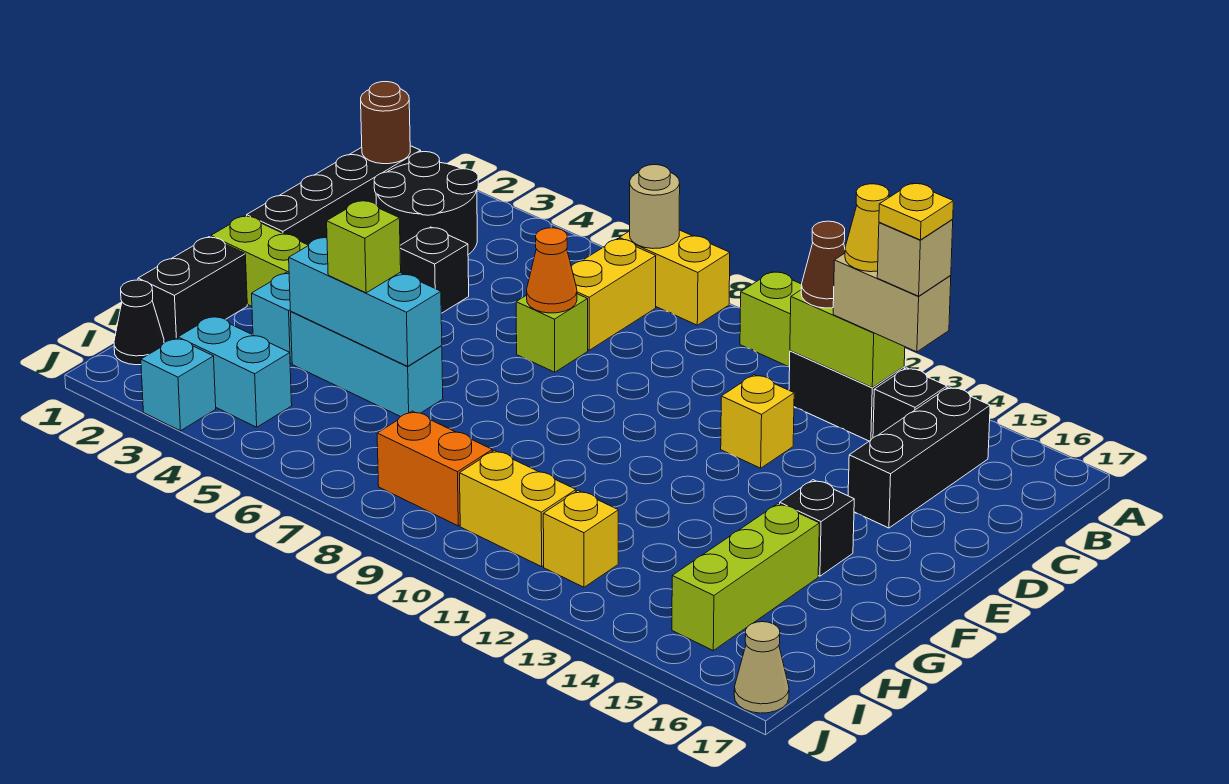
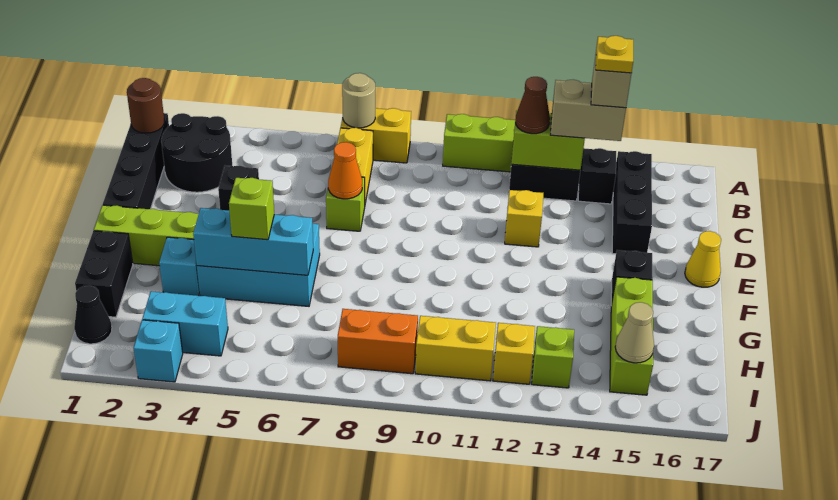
yellow cone B13 level 4 -> yellow cone E17 level 1
cyan brick G4:G6 level 1 -> cyan brick F4:G6 level 1
none -> lime brick I13 level 1
tan cone J17 level 1 -> tan cone I15 level 2

